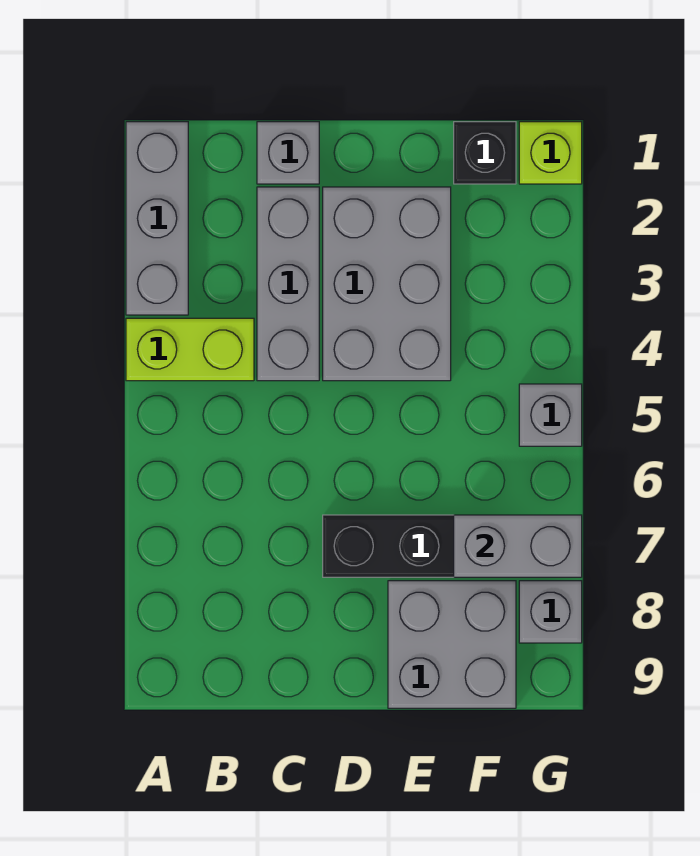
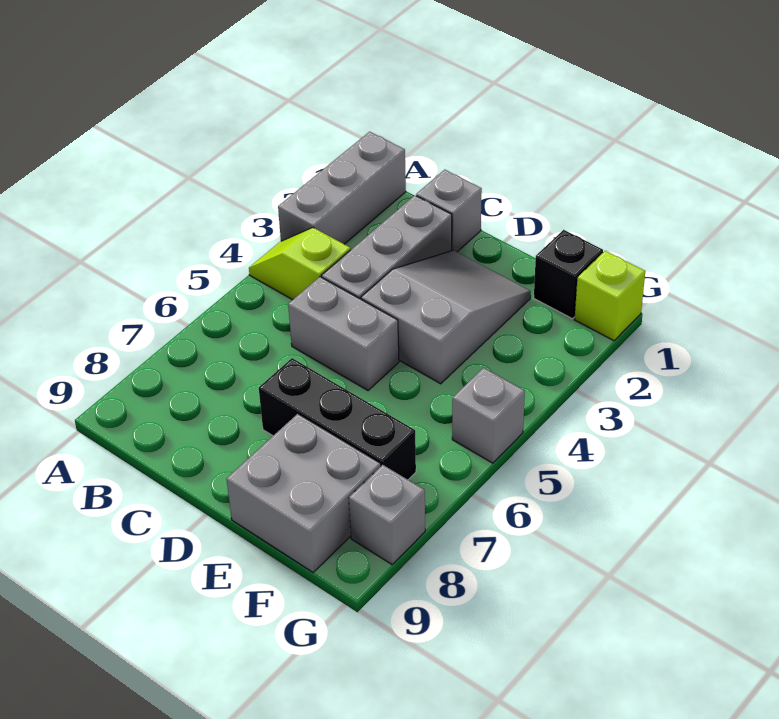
lime brick A4:B4 level 1 -> lime slope A4:B4 level 1 top B
grey brick D2:E4 level 1 -> grey slope D2:E4 level 1 top 4
grey brick F7:G7 level 2 -> grey brick C5:D5 level 1

